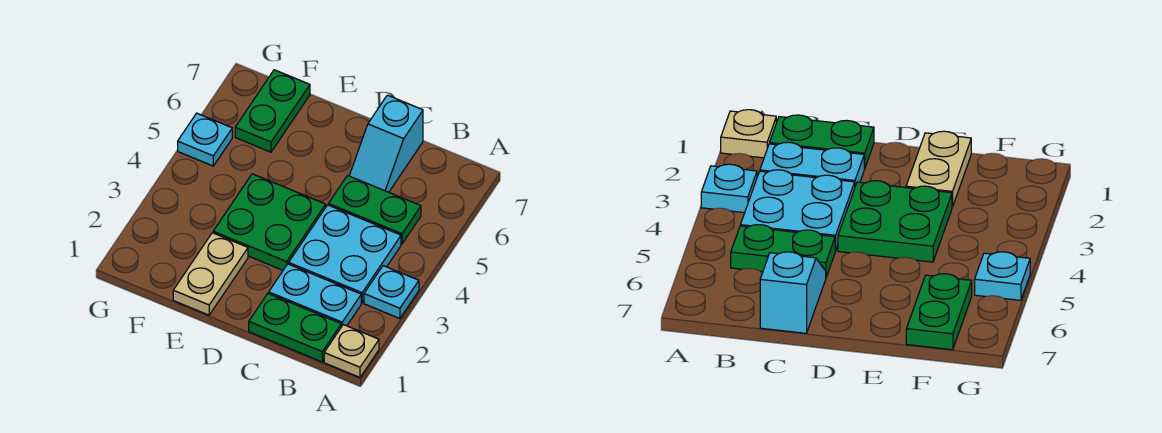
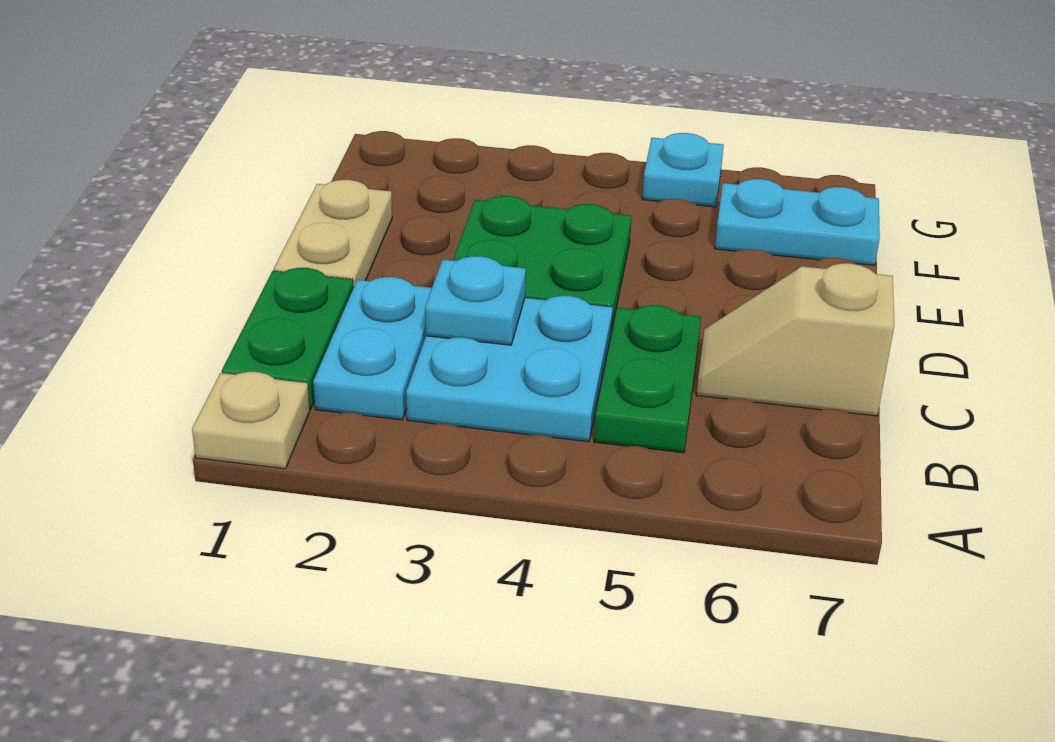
cyan plate A3 level 1 -> cyan plate C3 level 2
cyan slope C6:C7 level 1 top 7 -> tan slope C6:C7 level 1 top 7
tan plate E1:E2 level 1 -> tan plate D1:E1 level 1
green plate F6:F7 level 1 -> cyan plate F6:F7 level 1

